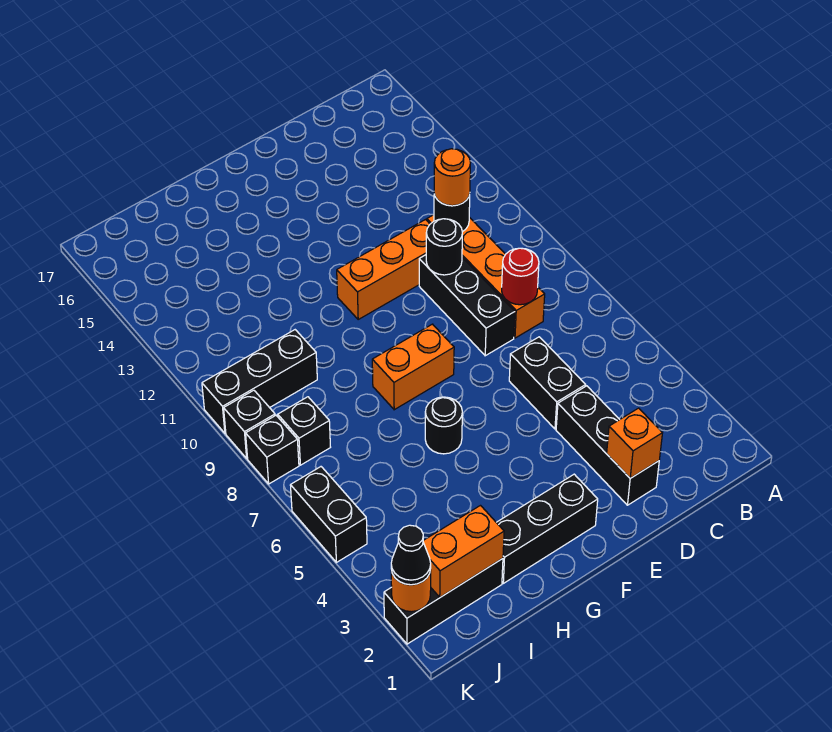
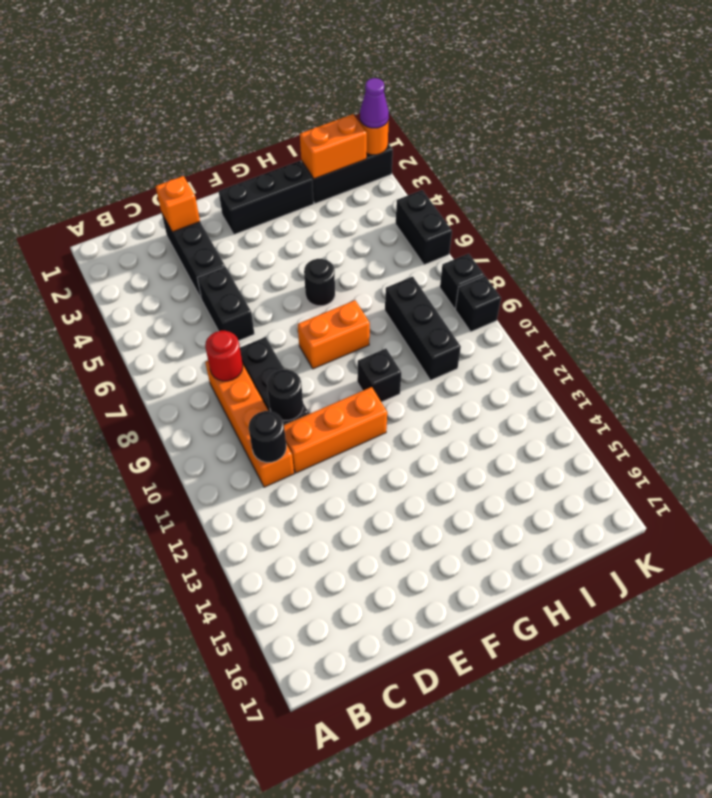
orange round brick C11 level 3 -> none
black brick I10:K10 level 1 -> black brick I8:I10 level 1
black brick J8 level 1 -> black brick G10 level 1
black cone K2 level 3 -> purple cone K2 level 3

